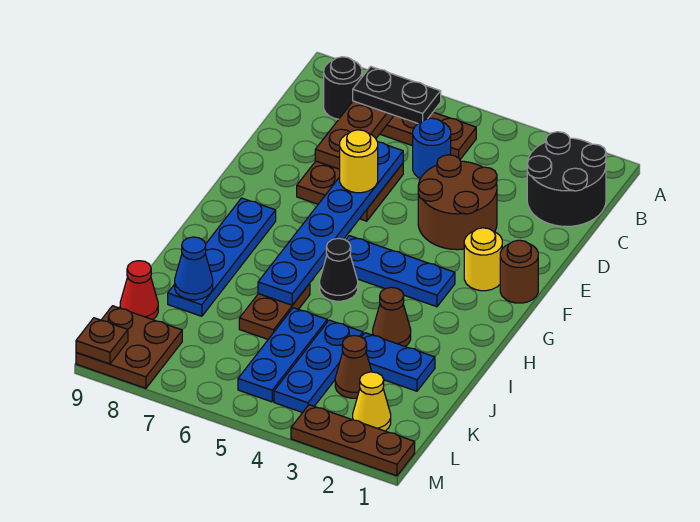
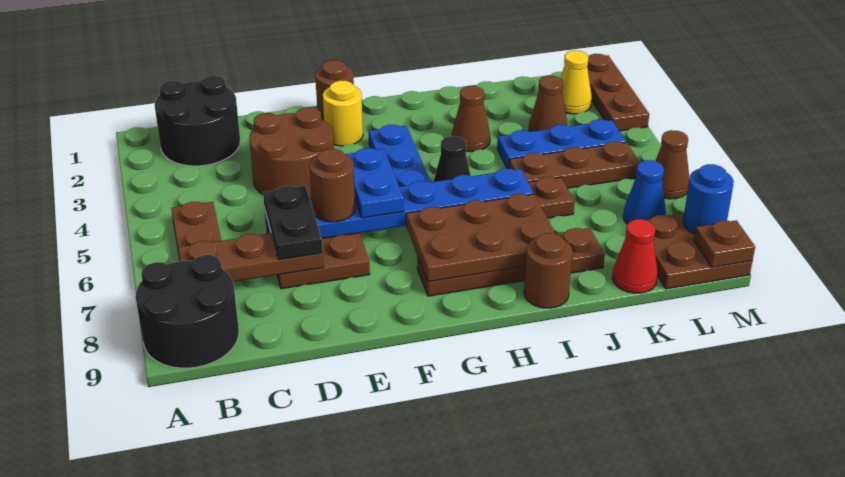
black plate B6:B7 level 3 -> black plate D6:D7 level 3
black round brick B8 level 1 -> black round brick A8:B9 level 1
blue round brick C5 level 1 -> blue round brick M8 level 2
yellow round brick E6 level 3 -> brown round brick E6 level 3
none -> brown plate G7:I8 level 2
blue plate G8:J8 level 1 -> brown plate G8:J8 level 1
none -> brown round brick I9 level 1
blue plate J2:J3 level 1 -> blue plate F5:F6 level 3
blue plate J5:L5 level 1 -> brown plate J5:L5 level 1
blue cone J8 level 2 -> blue cone L7 level 1
none -> brown cone M6 level 1

